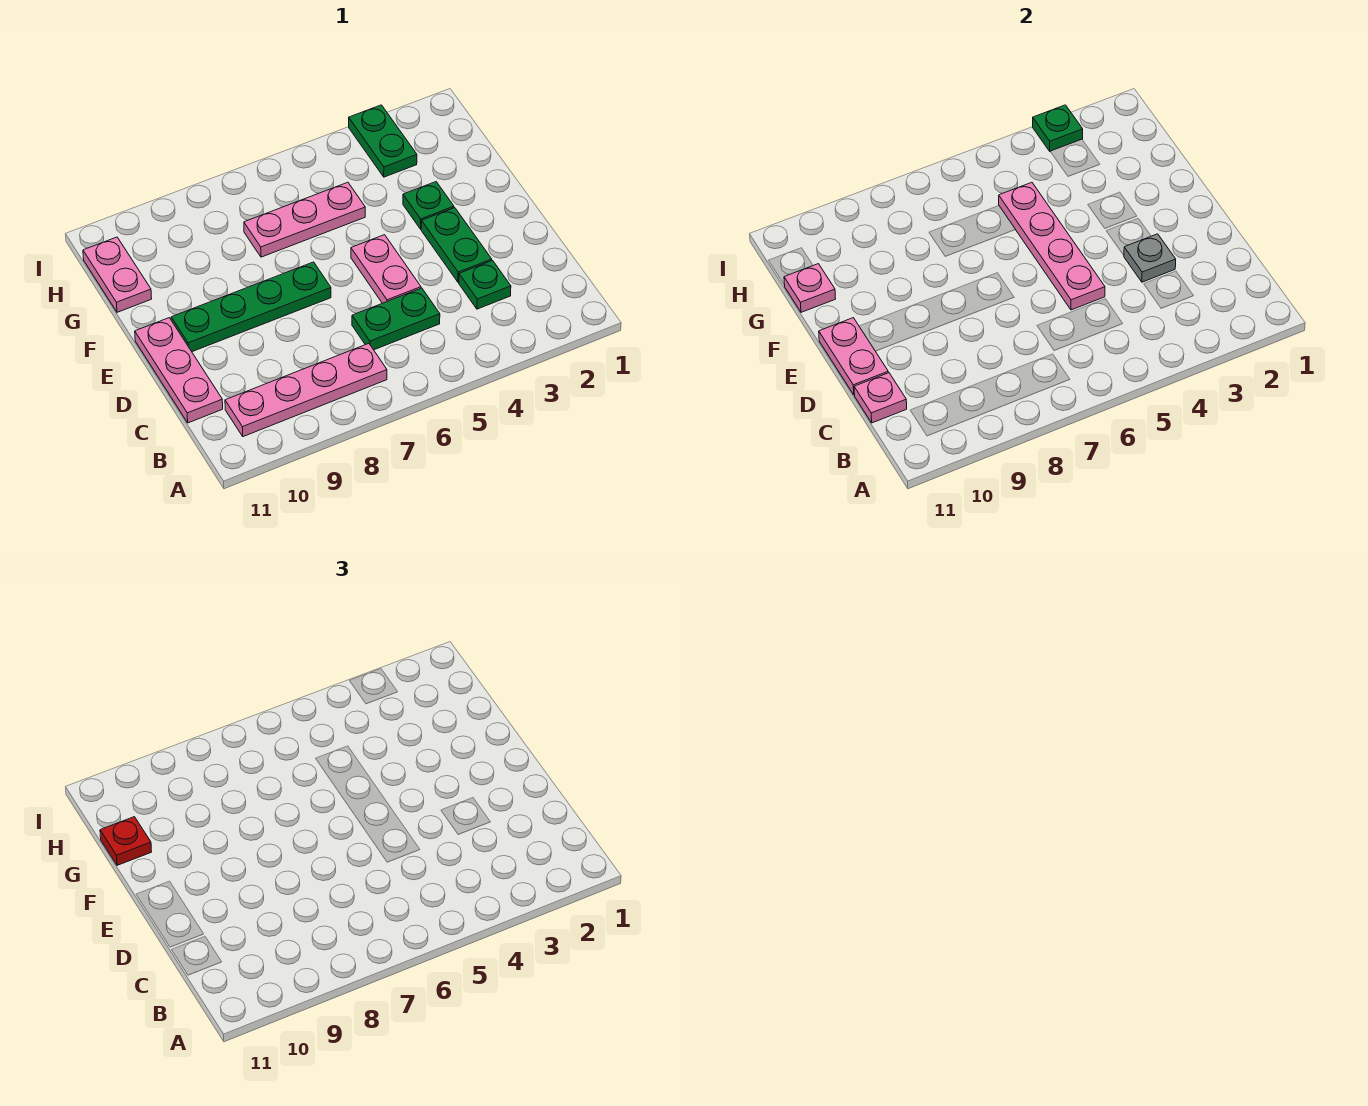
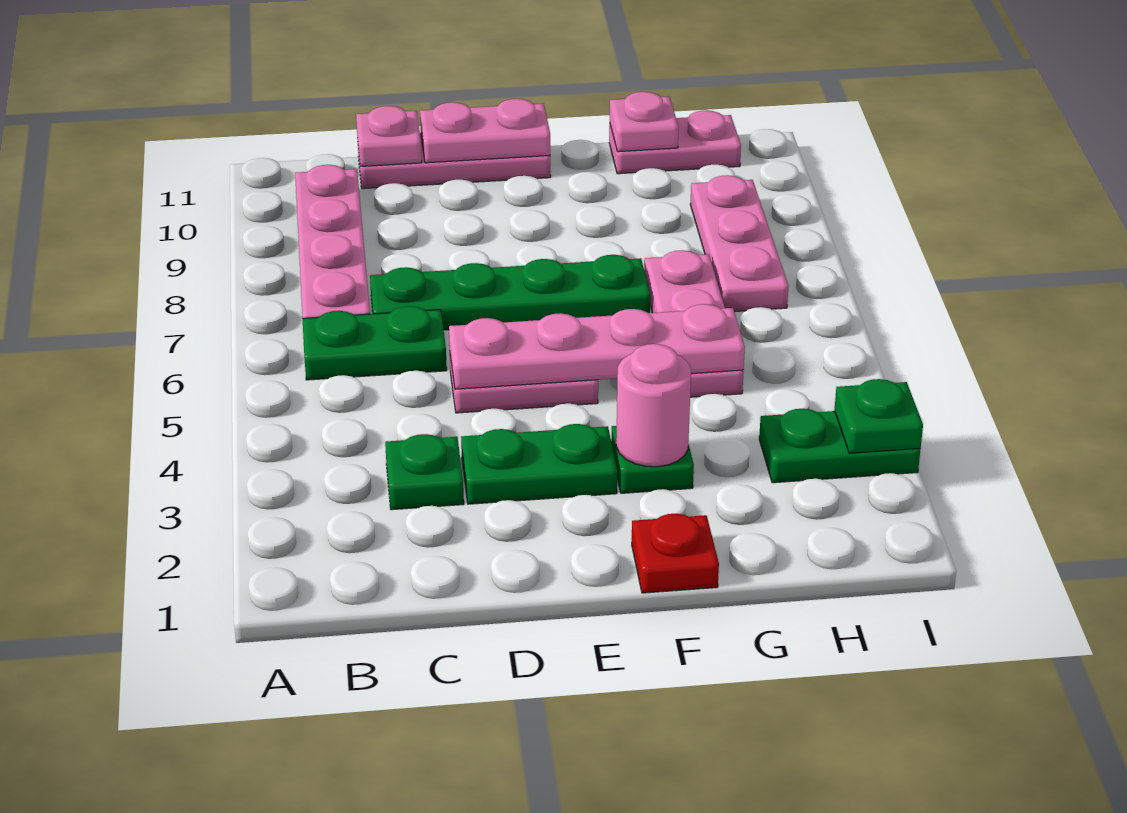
green plate C5:C6 level 1 -> green plate B6:C6 level 1
grey plate D3 level 2 -> none
green plate E7:E10 level 1 -> green plate C7:F7 level 1
none -> pink round brick F3 level 2
red plate G11 level 3 -> red plate F1 level 1
none -> pink plate H7:H9 level 1

